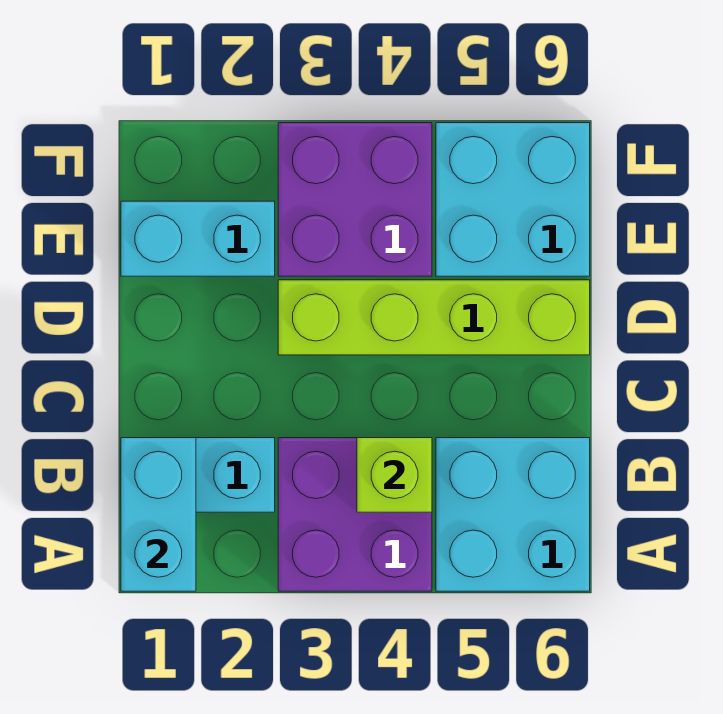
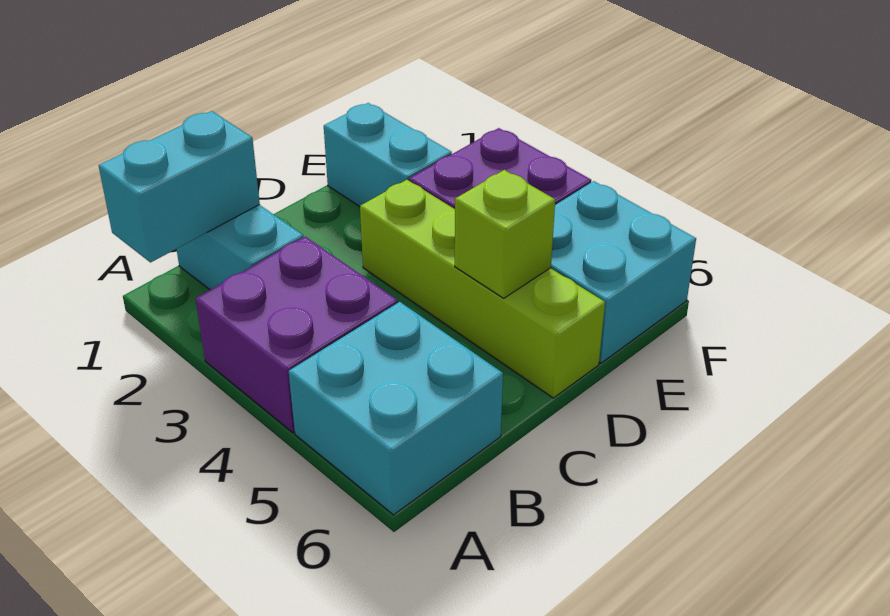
lime brick B4 level 2 -> lime brick D5 level 2

